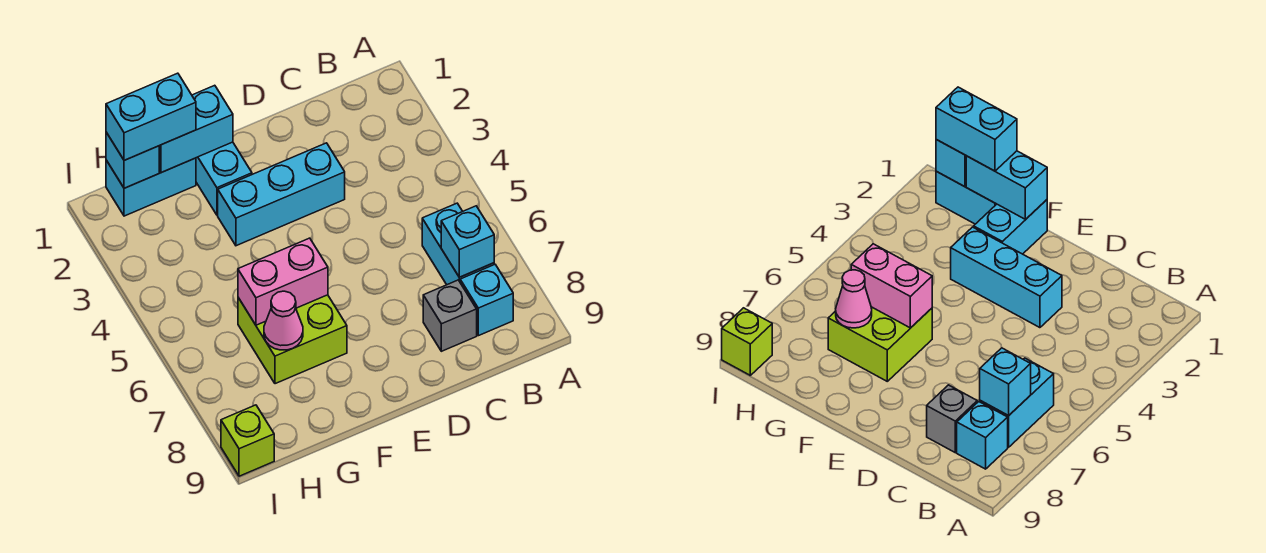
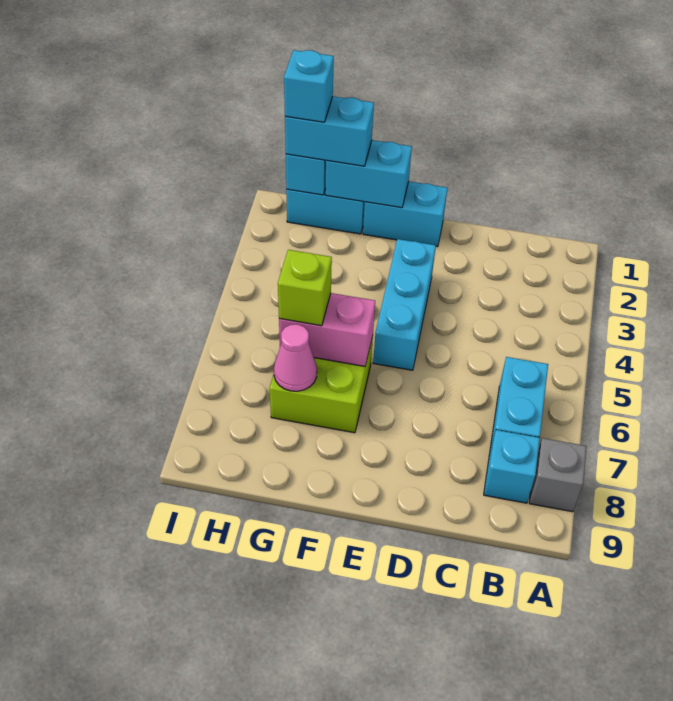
cyan brick B7 level 2 -> cyan brick H1 level 4
grey brick C8 level 1 -> grey brick A8 level 1
cyan brick D3:F3 level 1 -> cyan brick E3:E5 level 1
cyan brick F1:F2 level 1 -> cyan brick E1:F1 level 1
lime brick I9 level 1 -> lime brick G6 level 3

